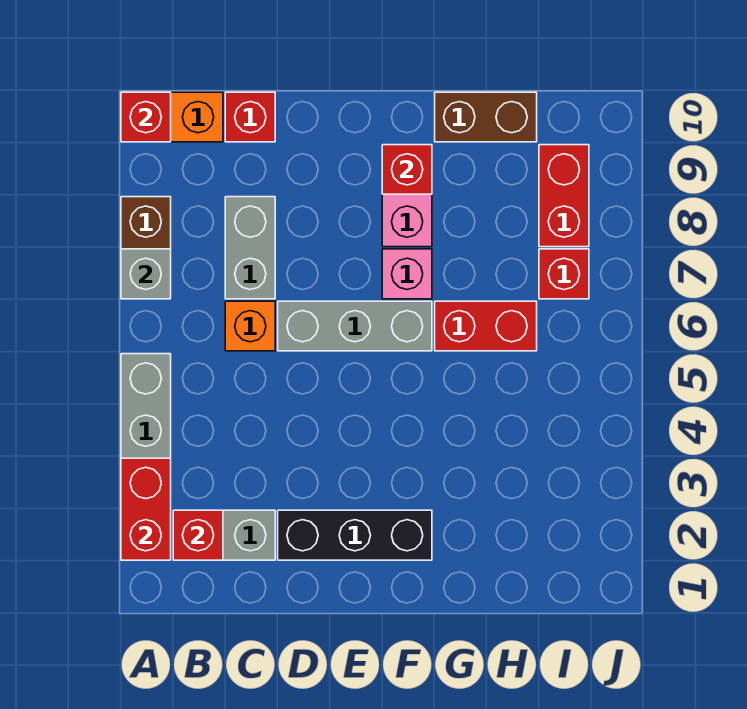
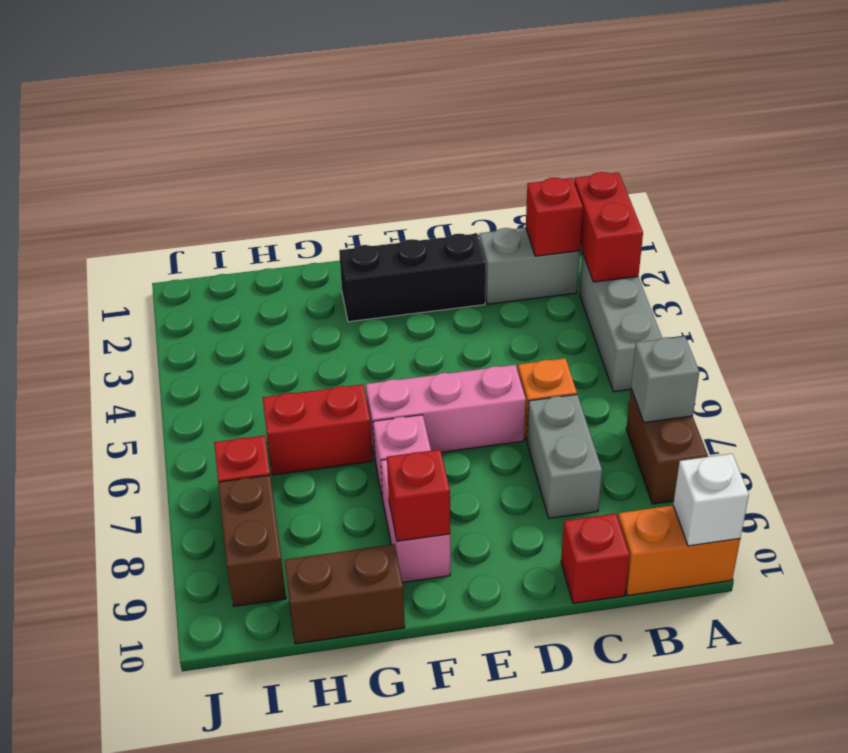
red brick A10 level 2 -> white brick A10 level 2
grey brick D6:F6 level 1 -> pink brick D6:F6 level 1
red brick I8:I9 level 1 -> brown brick I8:I9 level 1

